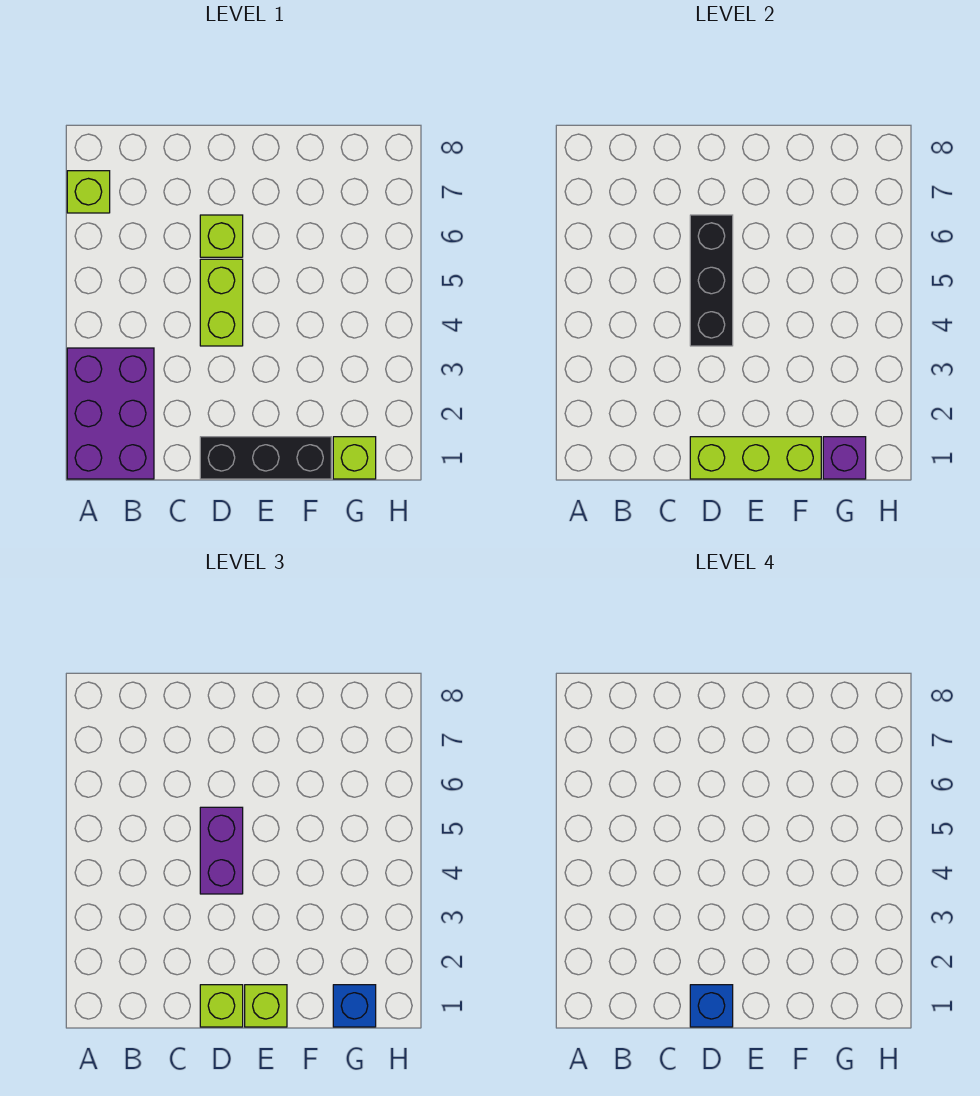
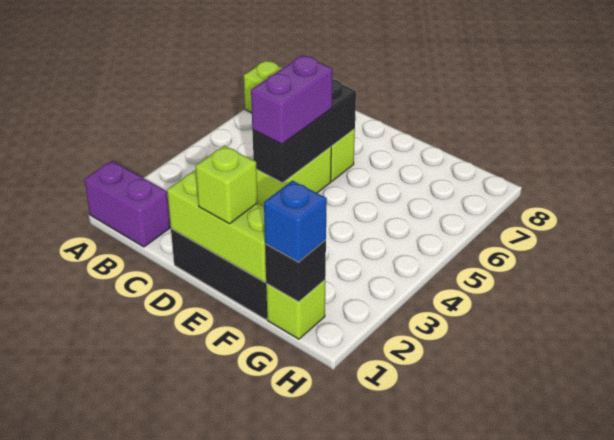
purple brick A1:B3 level 1 -> purple brick A1:B1 level 1
lime brick D1 level 3 -> none
blue brick D1 level 4 -> none
purple brick G1 level 2 -> black brick G1 level 2

